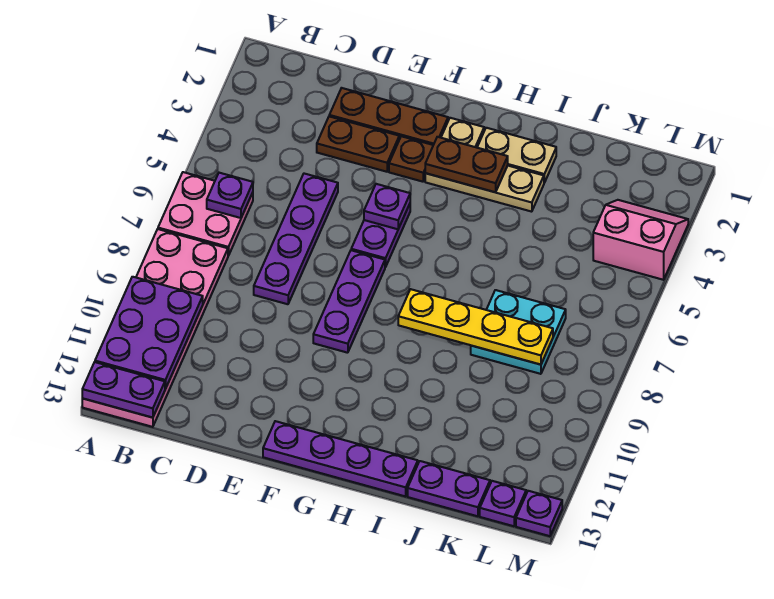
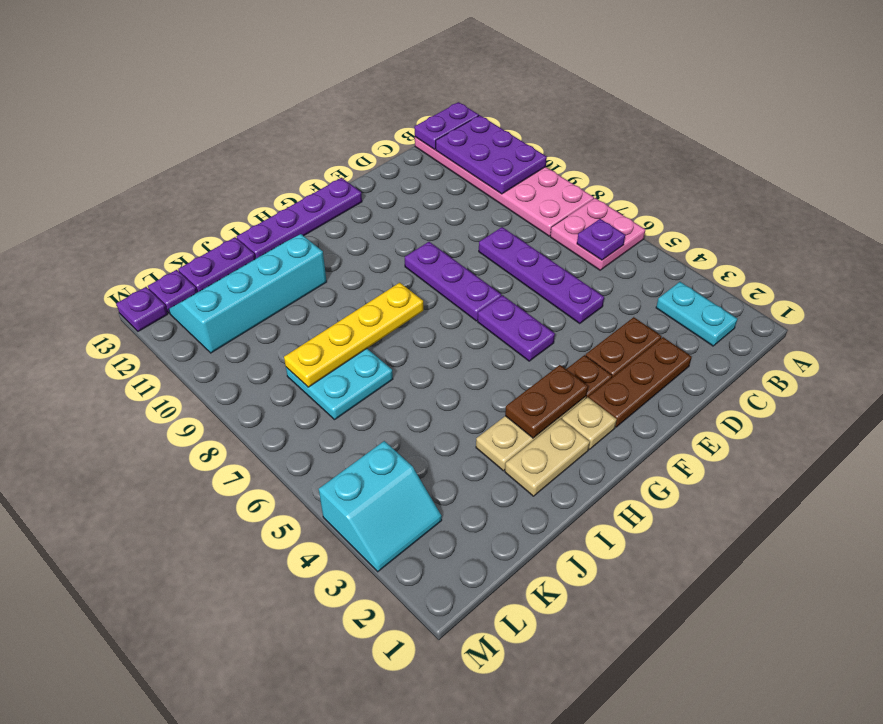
none -> cyan plate B2:B3 level 1
purple plate F5 level 2 -> none
none -> cyan slope I11:L12 level 1 top 11
pink slope L3:M4 level 1 top 4 -> cyan slope L3:M4 level 1 top 4

